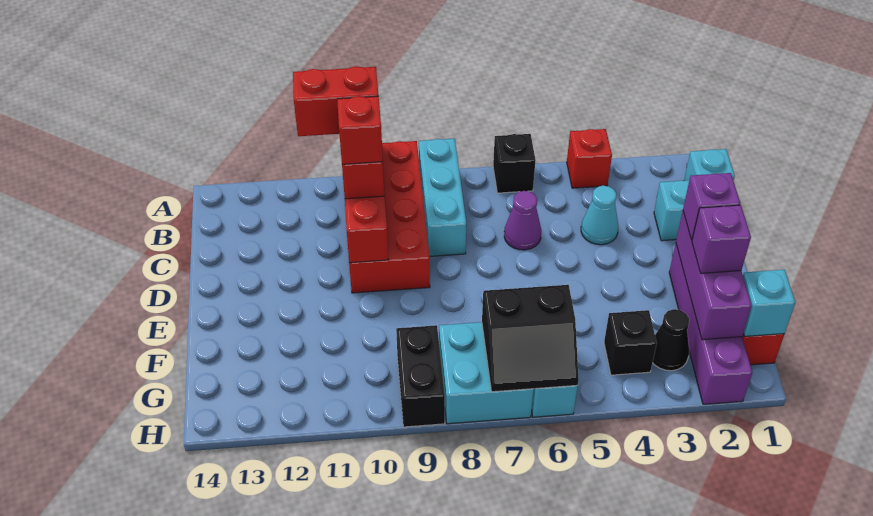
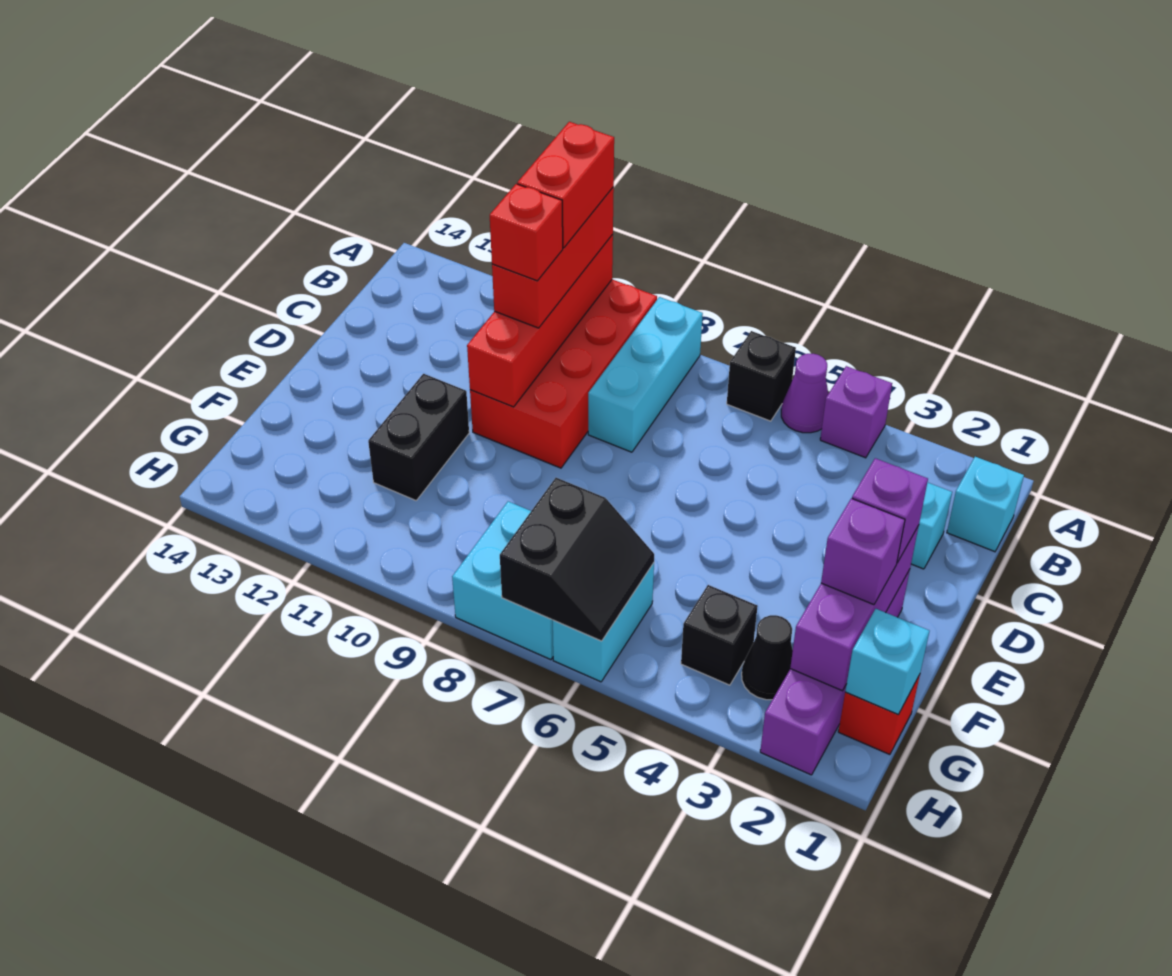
red brick A4 level 1 -> purple brick A4 level 1
red brick B10:B11 level 4 -> red brick A10:B10 level 4
cyan cone C4 level 1 -> none
purple cone C6 level 1 -> purple cone A5 level 1
black slope G6:H7 level 2 top G -> black slope G6:H7 level 2 top 7
black brick G9:H9 level 1 -> black brick E11:F11 level 1

